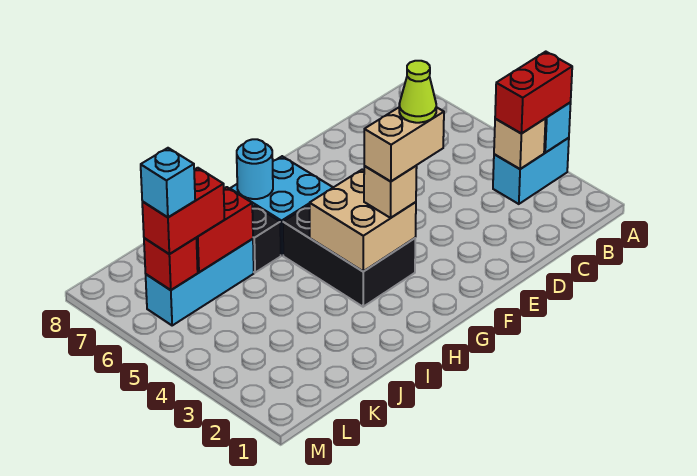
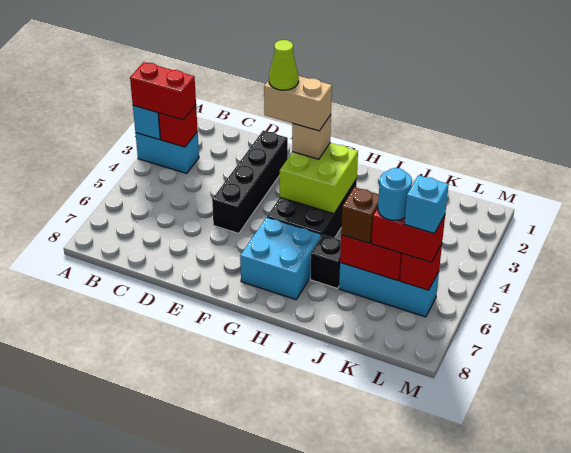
tan brick B3 level 2 -> red brick B3 level 2
none -> black brick E2:E5 level 1
tan brick G3:H4 level 2 -> lime brick G3:H4 level 2
cyan round brick H7 level 2 -> cyan round brick K6 level 4
none -> brown brick J6 level 3

